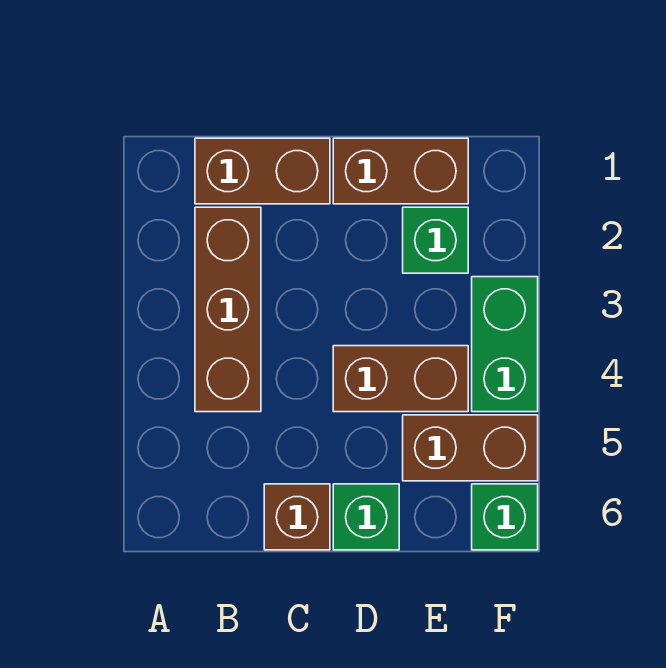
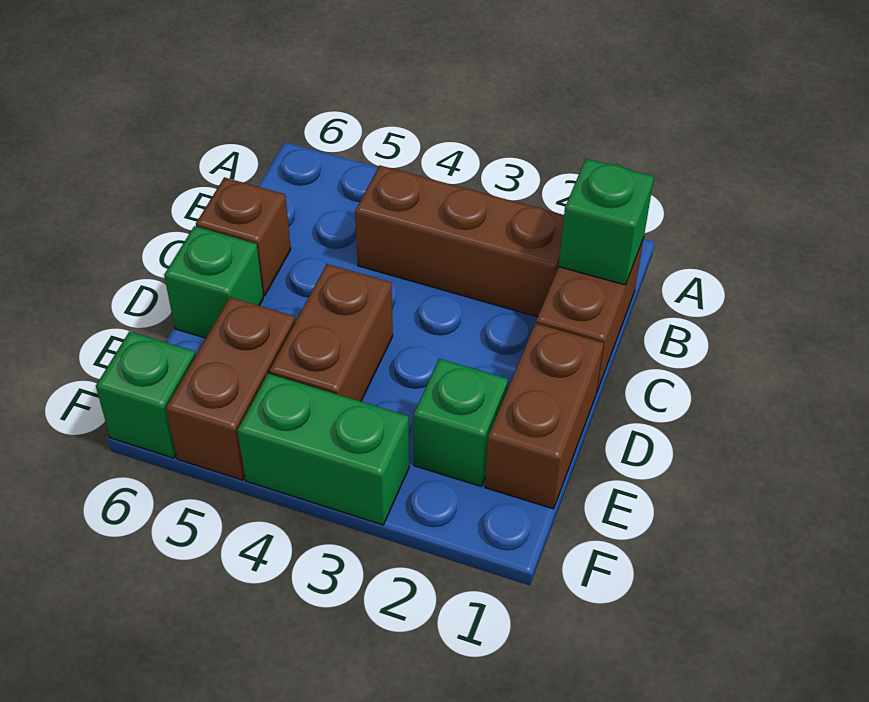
none -> green brick B1 level 2

